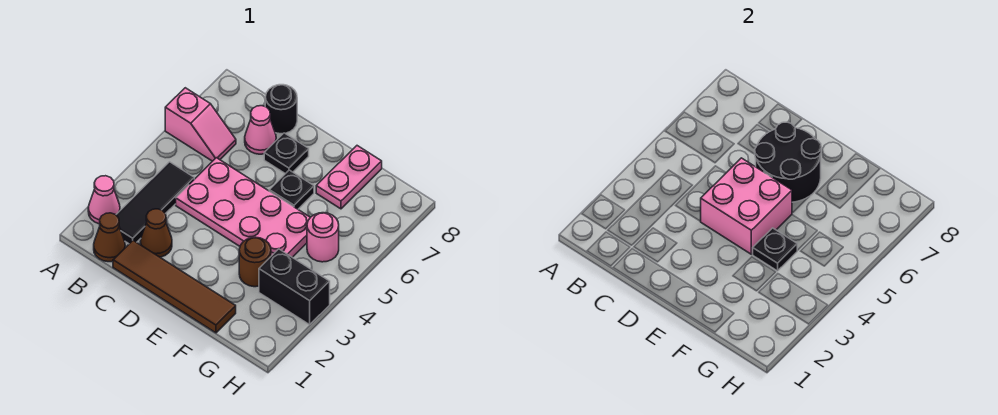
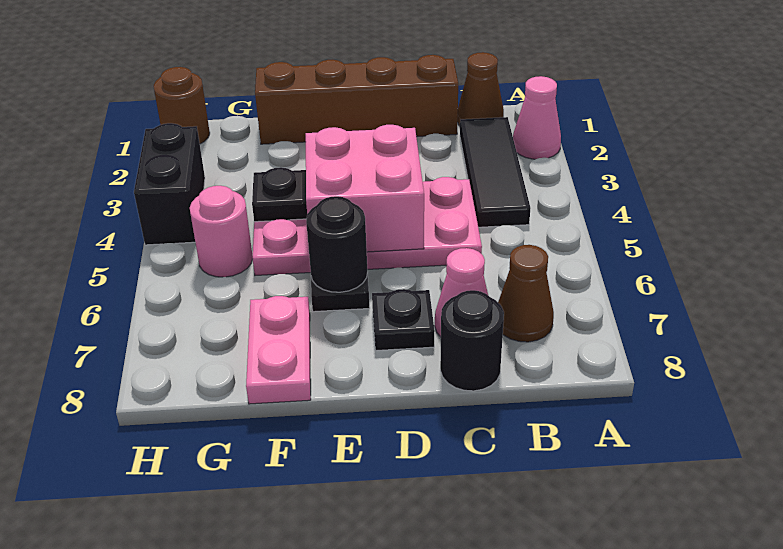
pink slope A6:B6 level 1 top A -> none
brown tile C1:F1 level 1 -> brown brick C1:F1 level 1
brown cone C2 level 1 -> brown cone B7 level 1
black round brick D6:E7 level 2 -> black round brick E6 level 2
brown round brick F3 level 1 -> brown round brick H1 level 1
black brick G3:H3 level 1 -> black brick H3:H4 level 1

